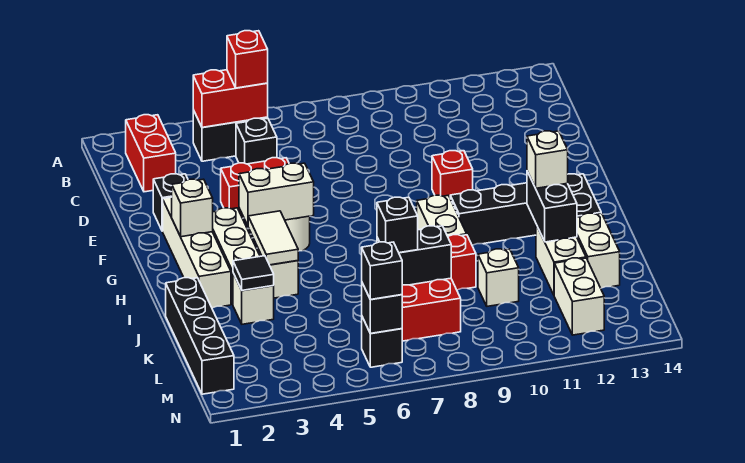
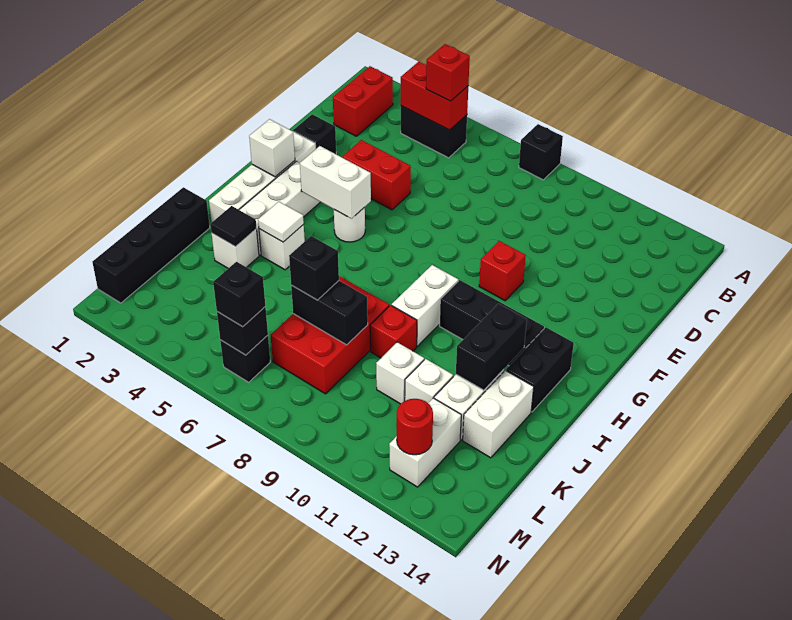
black brick C5 level 1 -> black brick A8 level 1
white tile H4:I4 level 2 -> white tile I4 level 2
white brick I12 level 3 -> white brick K11 level 1
none -> red round brick M12 level 2

